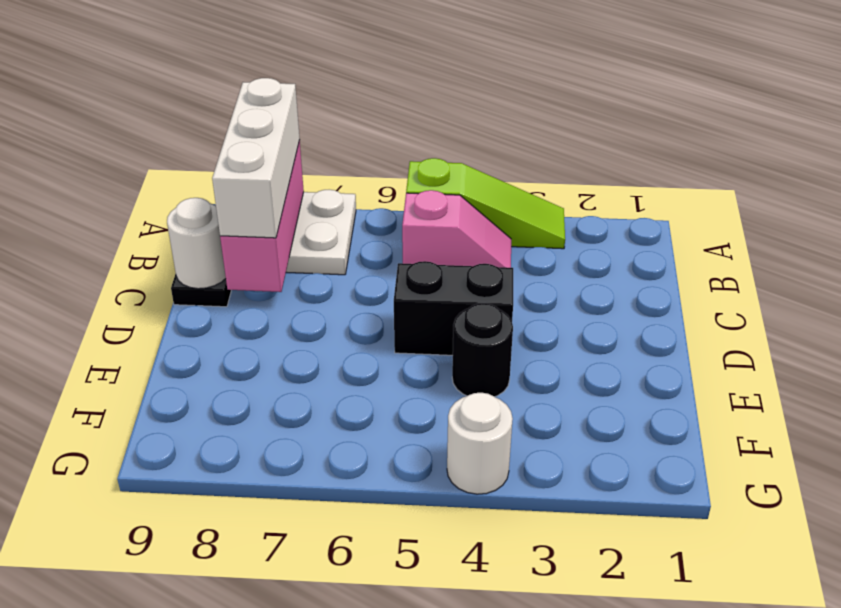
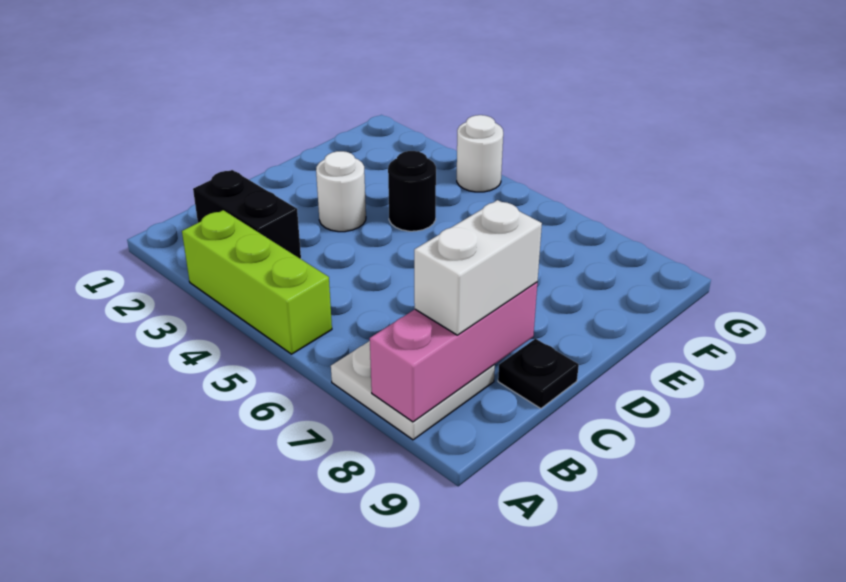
lime slope A3:A5 level 1 top 5 -> lime brick A3:A5 level 1
white brick A8:C8 level 3 -> white brick B8:C8 level 3
pink slope B4:B5 level 1 top 5 -> none
white round brick C9 level 2 -> white round brick D3 level 1
black brick D4:D5 level 1 -> black brick B2:B3 level 1

